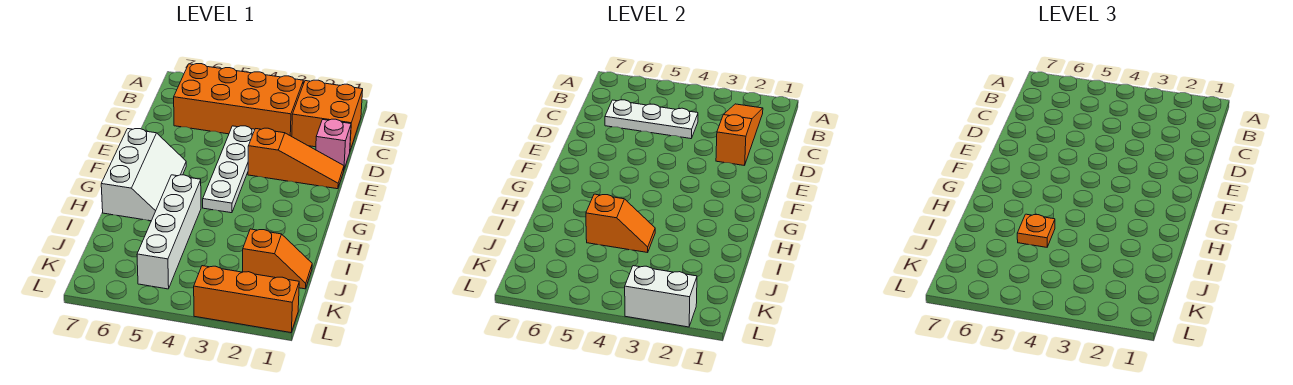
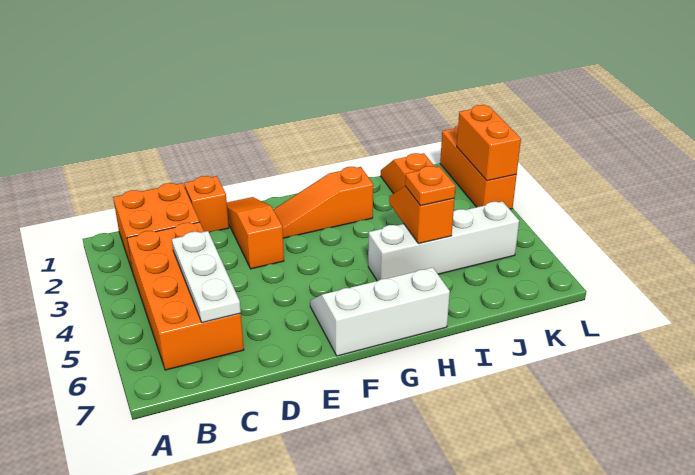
orange slope B2:D2 level 2 top D -> orange slope F2:H2 level 1 top H
pink brick D1 level 1 -> orange brick D1 level 1
white plate D4:G4 level 1 -> none
white brick L2:L3 level 2 -> orange brick L2:L3 level 2

